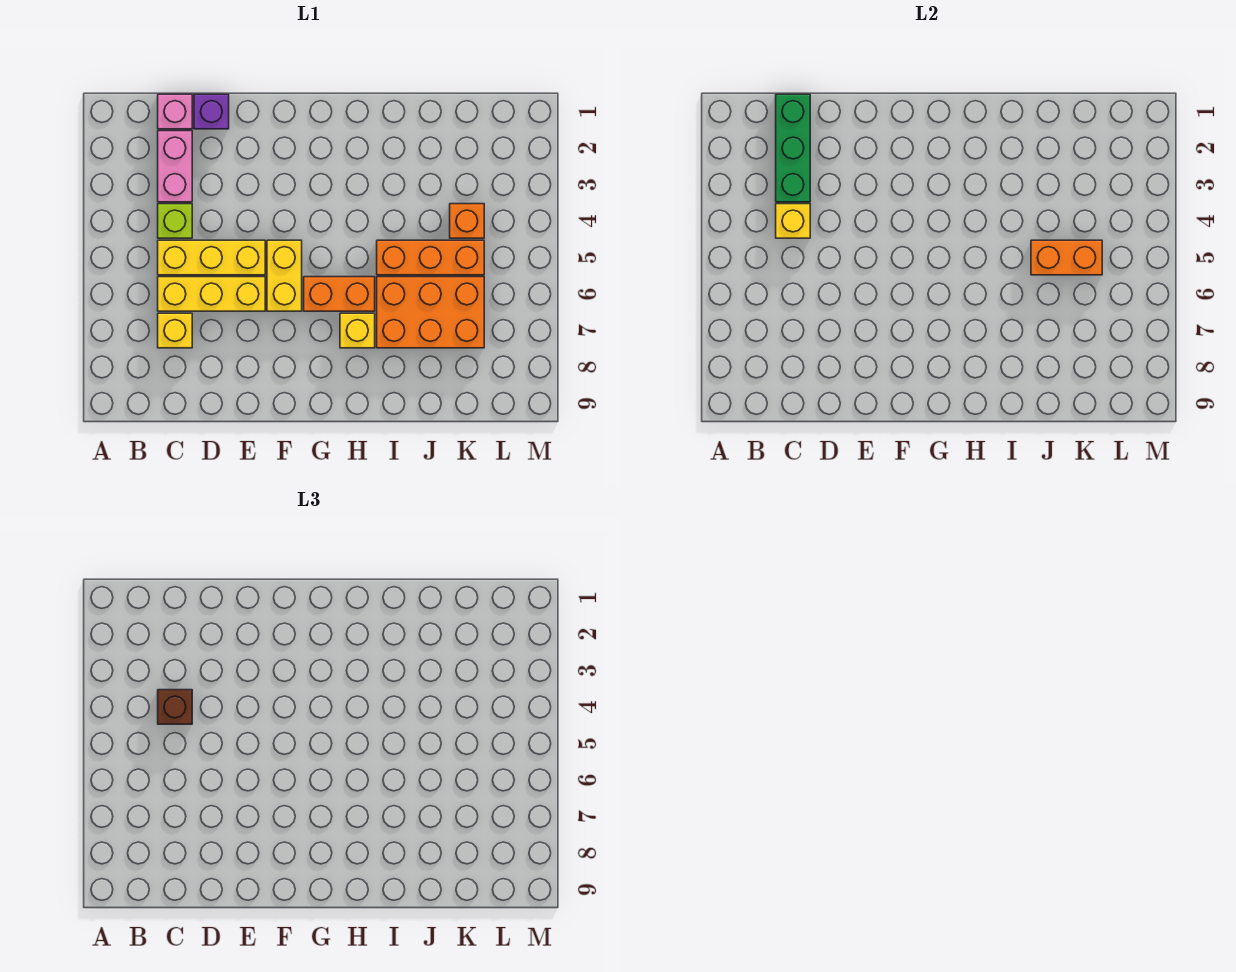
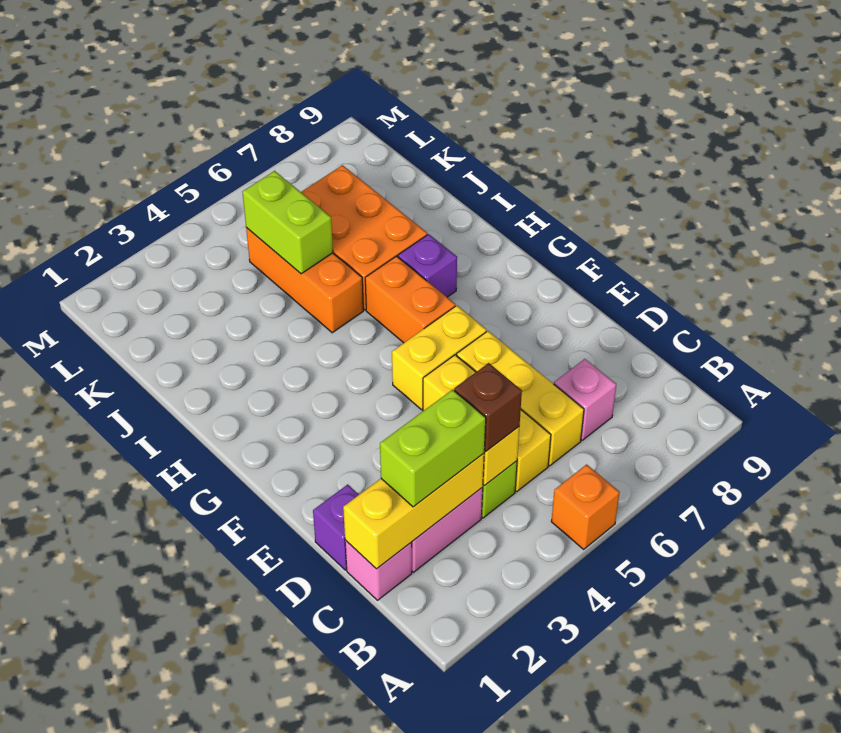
green brick C1:C3 level 2 -> yellow brick C1:C3 level 2
none -> lime brick C2:C3 level 3
yellow brick C7 level 1 -> pink brick C7 level 1
yellow brick H7 level 1 -> purple brick H7 level 1
orange brick J5:K5 level 2 -> lime brick J5:K5 level 2
orange brick K4 level 1 -> orange brick A5 level 1

